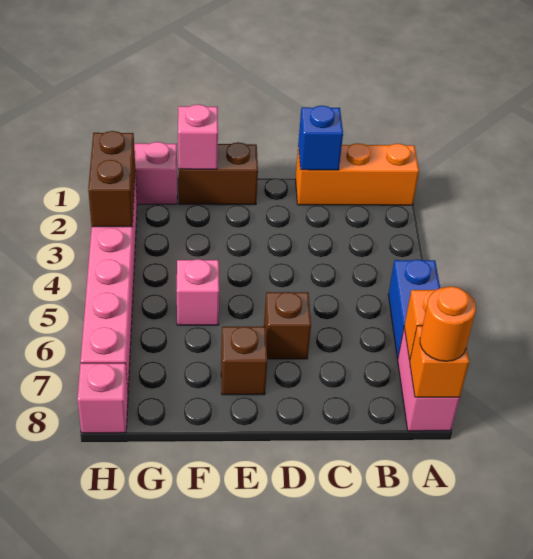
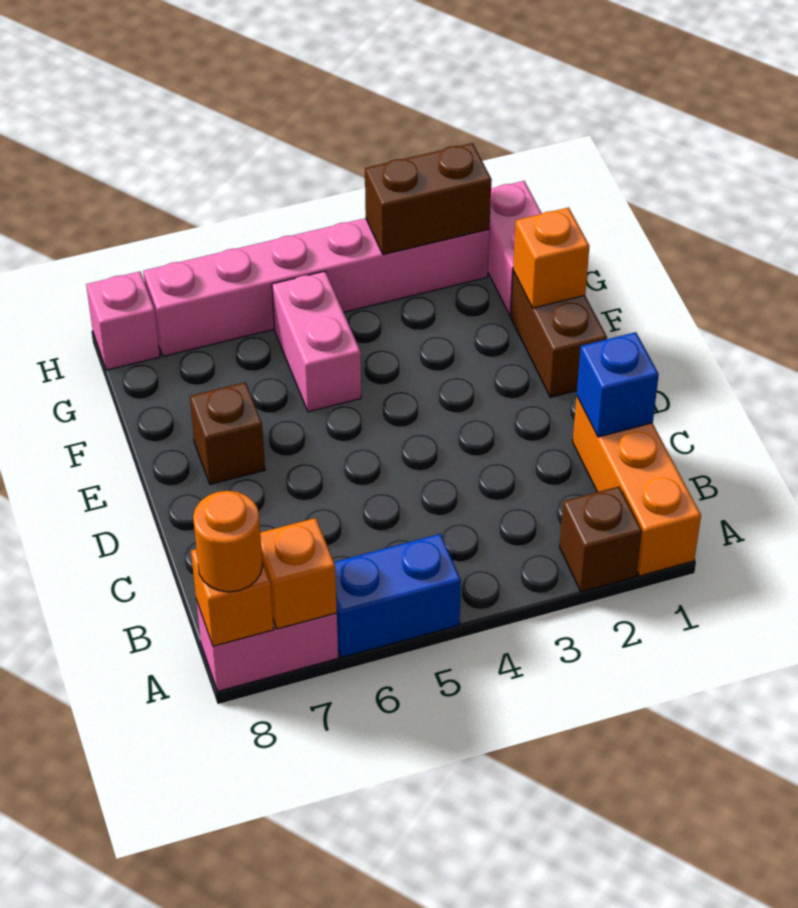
brown brick D6 level 1 -> brown brick A2 level 1
pink brick F1 level 2 -> orange brick F1 level 2
pink brick F5 level 1 -> pink brick F5:G5 level 1

